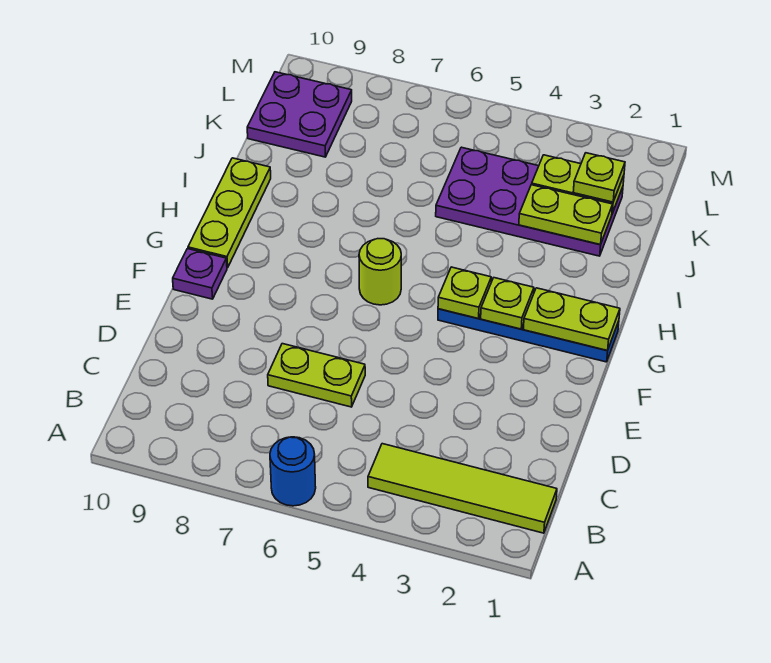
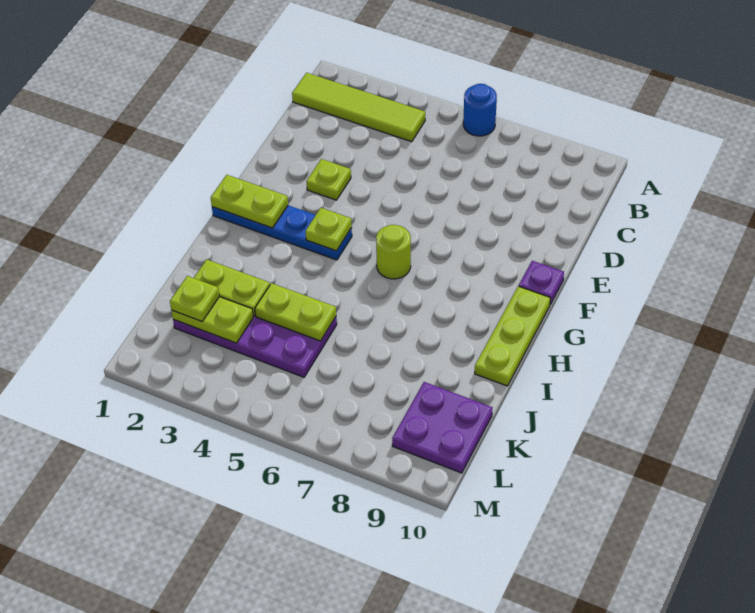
lime plate D6:D7 level 1 -> lime plate J4:J5 level 2
lime plate G3 level 2 -> lime plate E3 level 1

